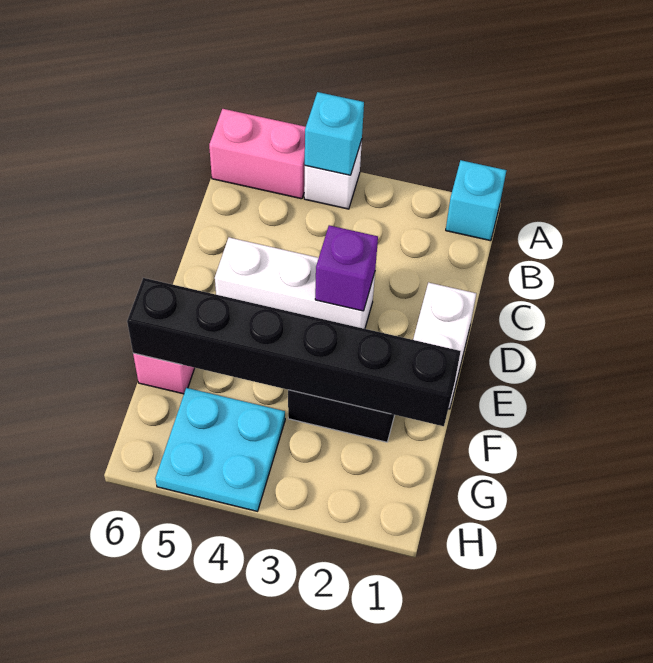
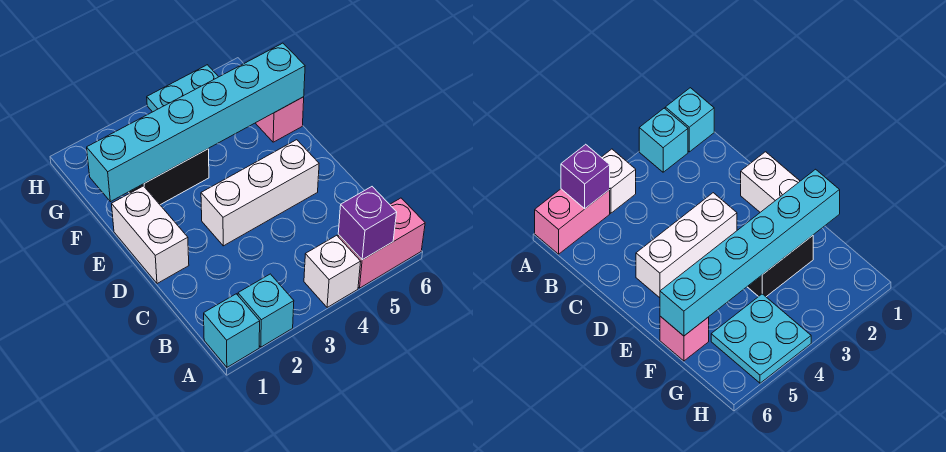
cyan brick A4 level 2 -> cyan brick A2 level 1
purple brick D3 level 2 -> purple brick A5 level 2
black brick F1:F6 level 2 -> cyan brick F1:F6 level 2

